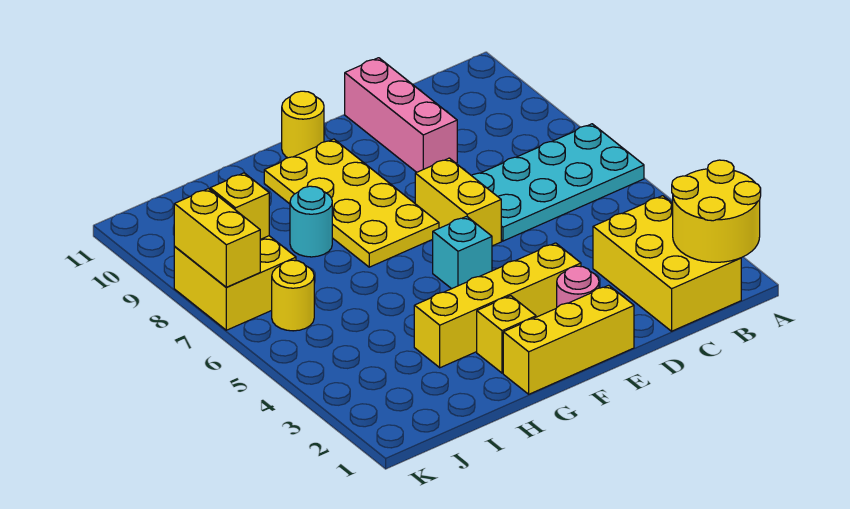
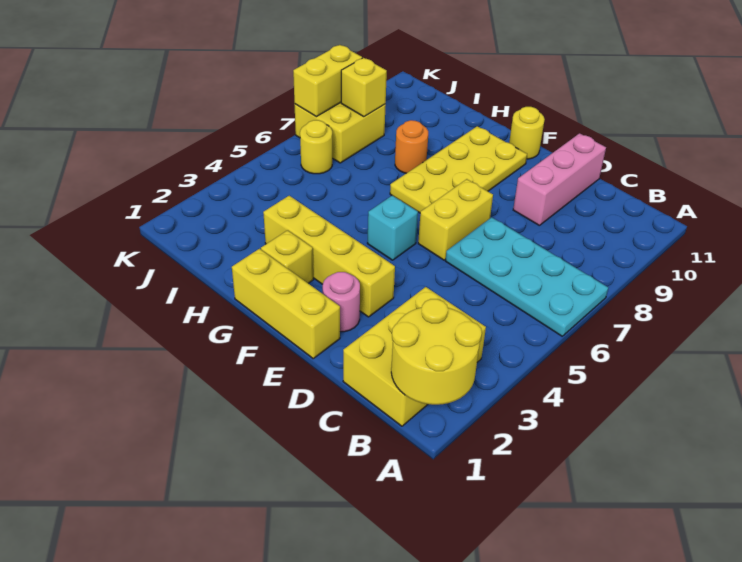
cyan round brick H8 level 1 -> orange round brick H8 level 1

